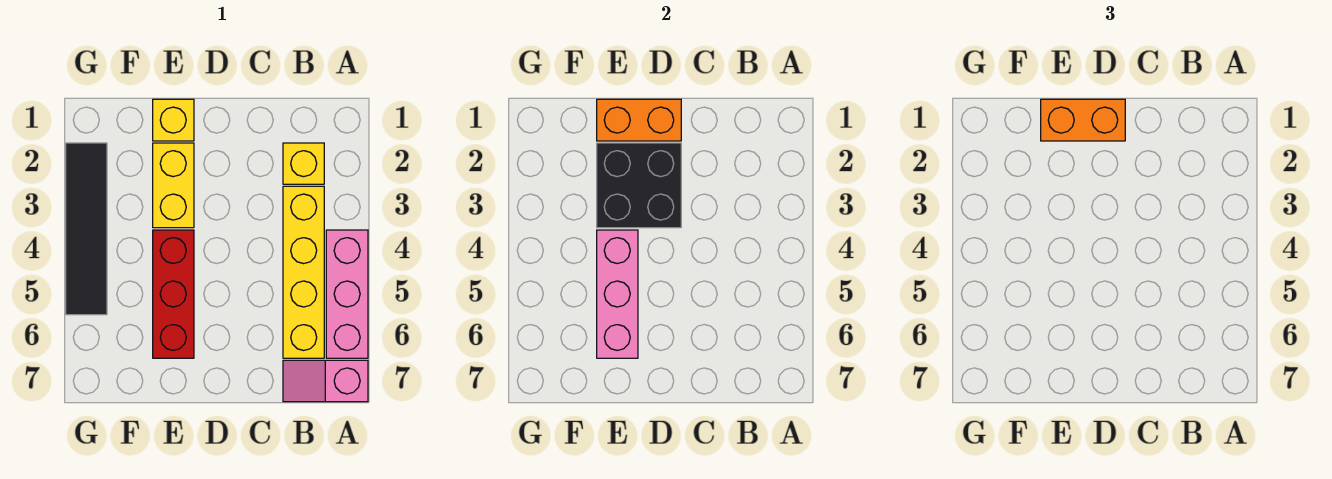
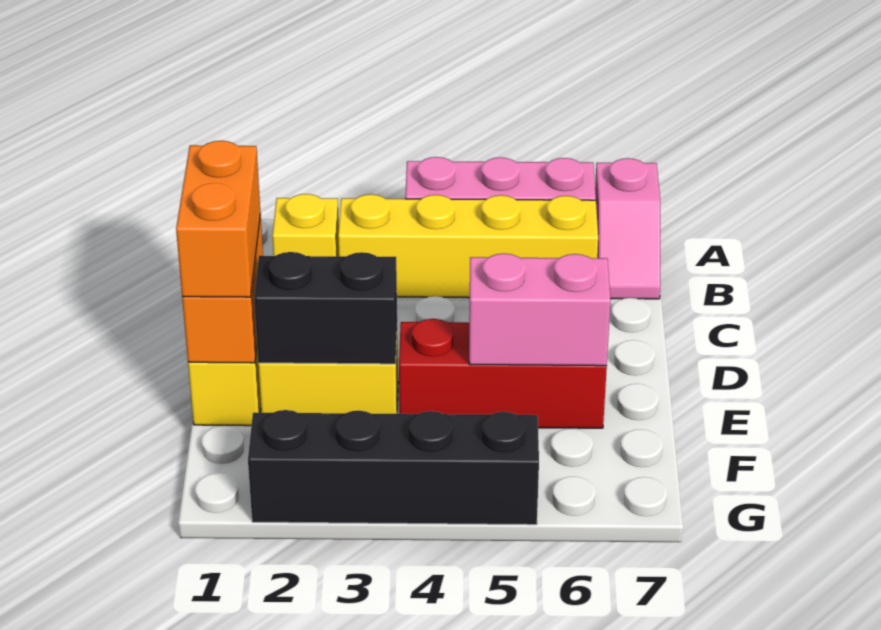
black brick D2:E3 level 2 -> black brick E2:E3 level 2
pink brick E4:E6 level 2 -> pink brick E5:E6 level 2
black tile G2:G5 level 1 -> black brick G2:G5 level 1

